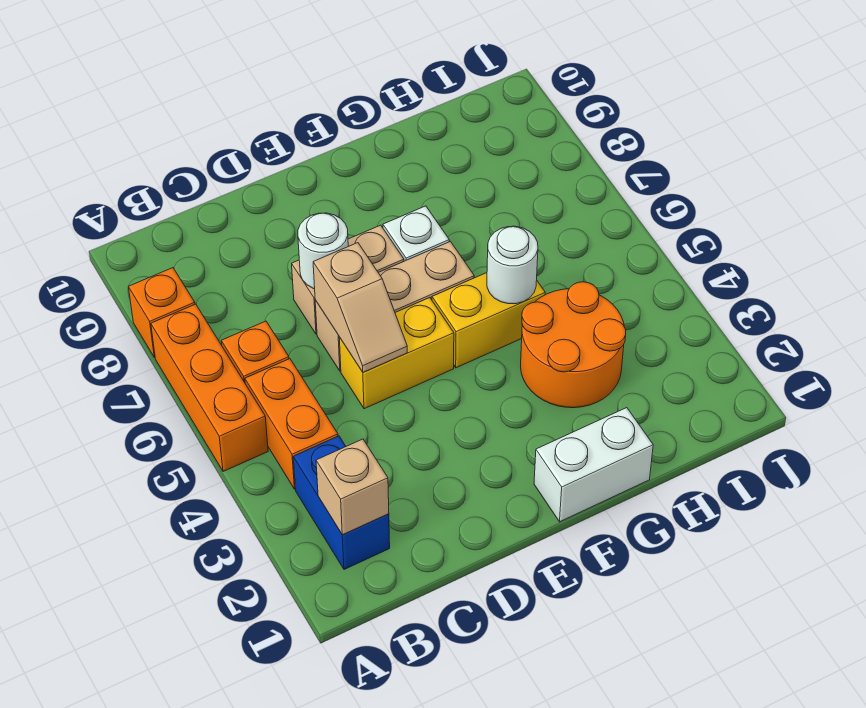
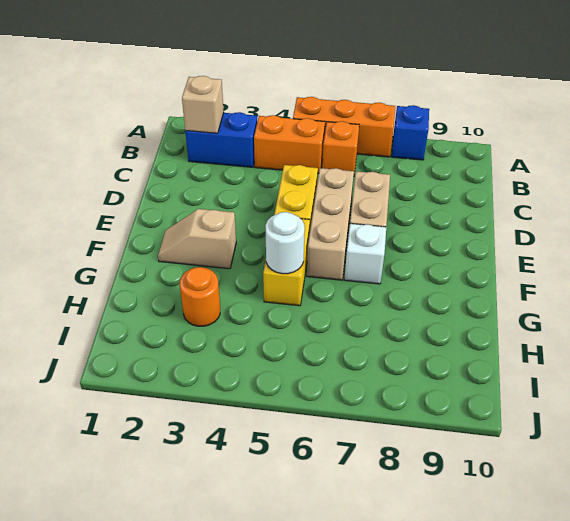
orange brick A8 level 1 -> blue brick A8 level 1
tan slope D5:D6 level 2 top 6 -> tan slope F2:F3 level 1 top 3
white round brick D7 level 2 -> none
white brick F1:G1 level 1 -> none
orange round brick G3:H4 level 1 -> orange round brick H3 level 1

